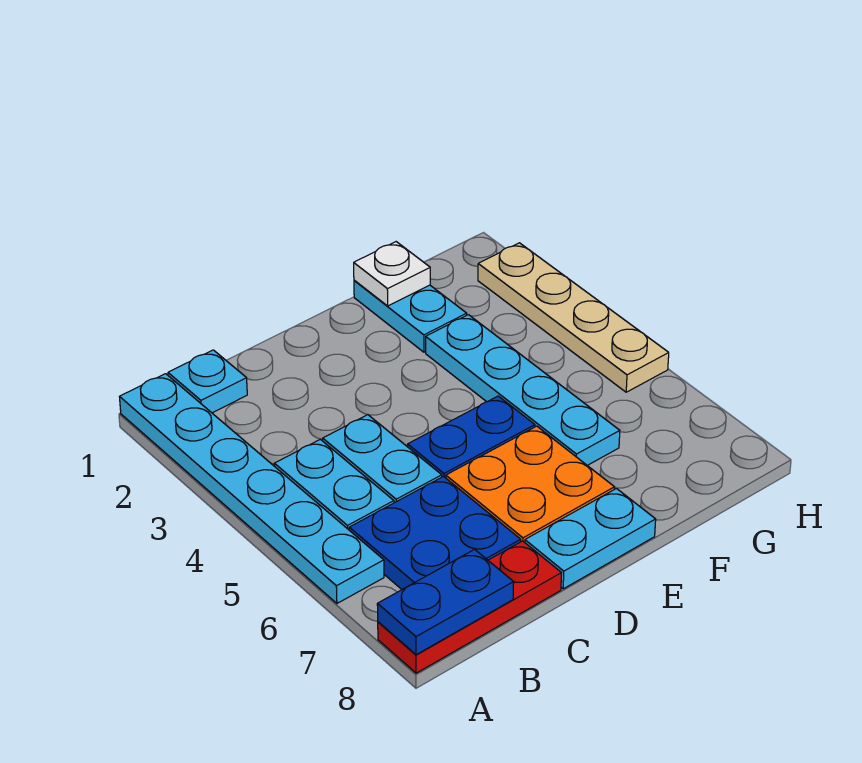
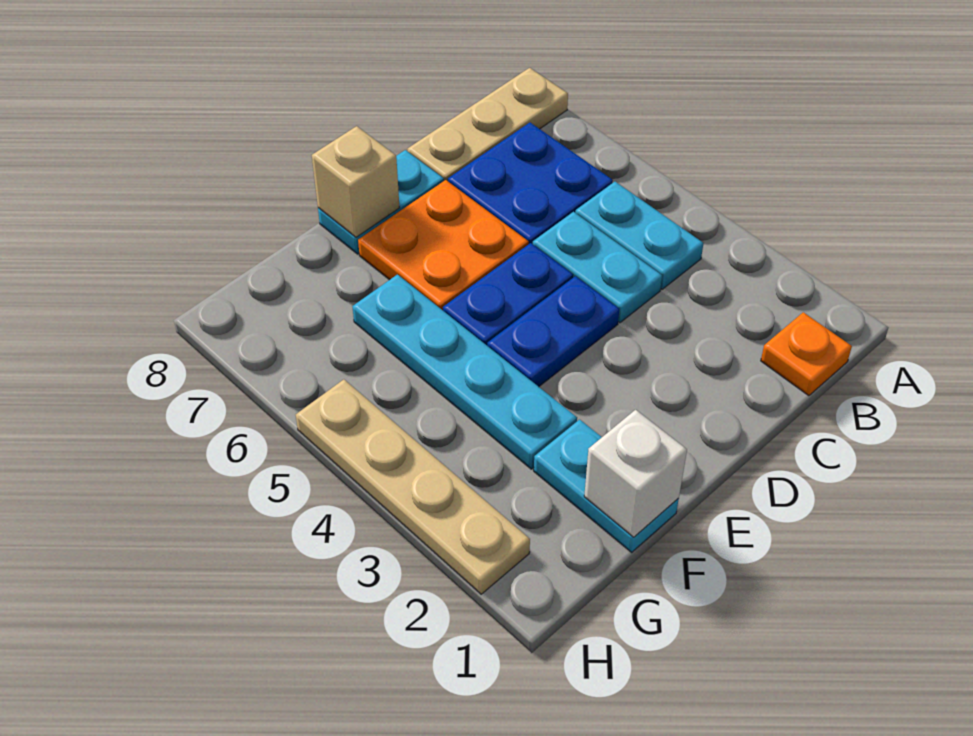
cyan plate A1:A6 level 1 -> none
red plate A8:C8 level 1 -> tan plate A8:C8 level 1
blue plate A8:B8 level 2 -> blue plate D4:E4 level 1
cyan plate B1 level 1 -> orange plate B1 level 1
none -> tan brick E8 level 2
white plate F1 level 2 -> white brick F1 level 2

